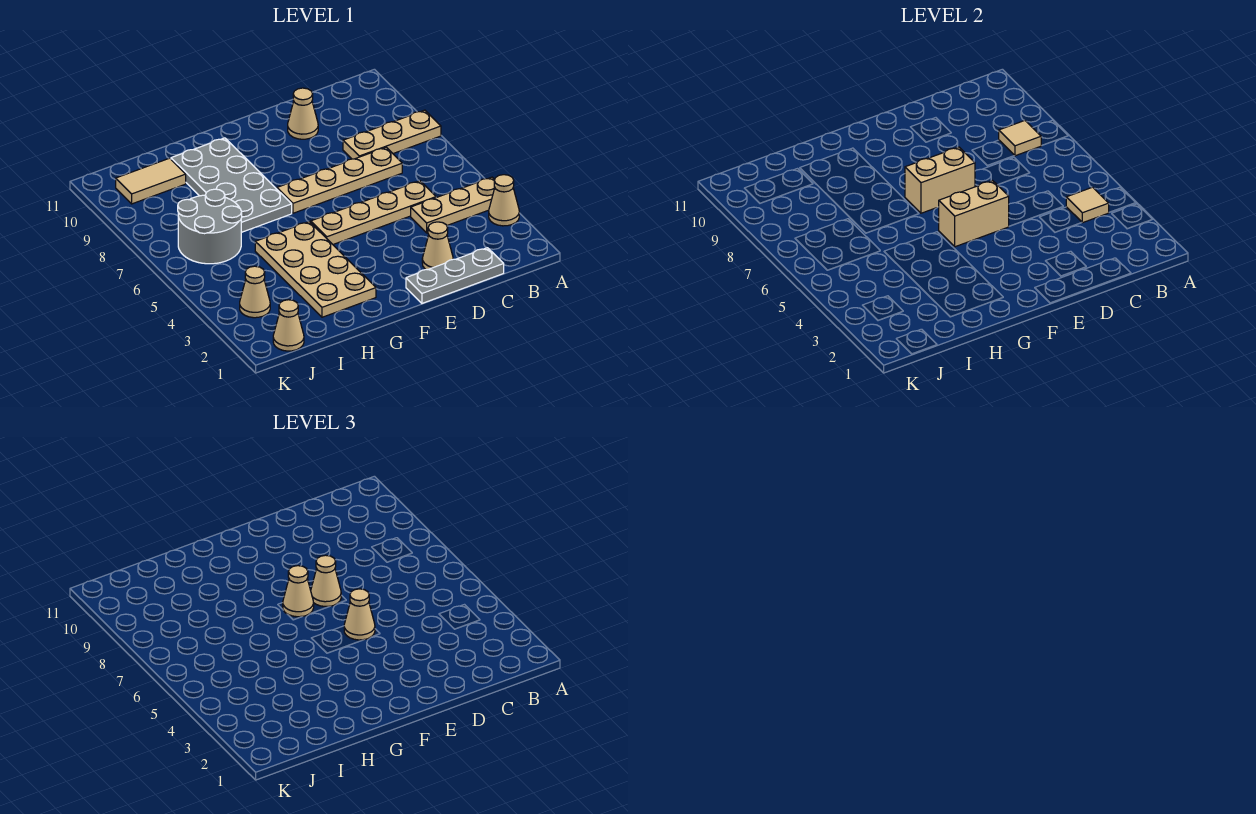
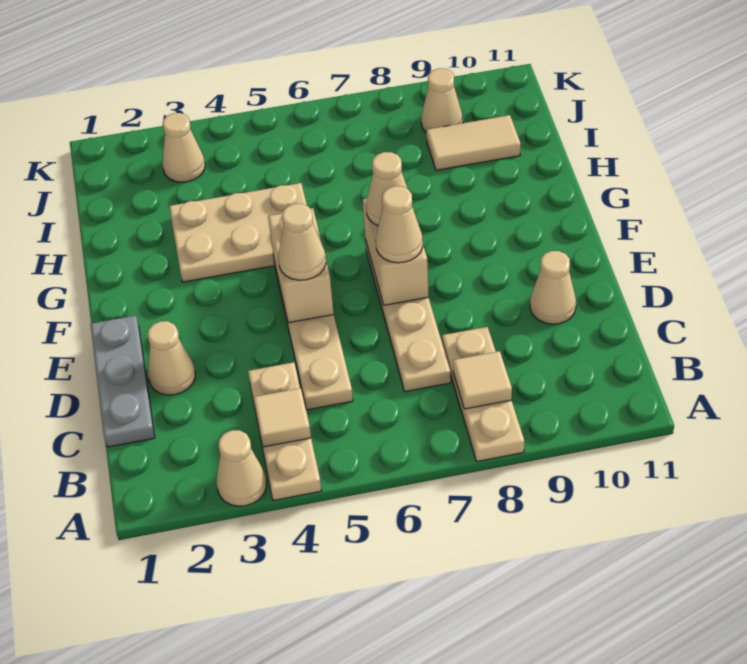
tan plate G2:H5 level 1 -> tan plate G3:H5 level 1
grey plate G7:H10 level 1 -> none
grey round brick I6:J7 level 1 -> none
tan tile I10:J10 level 1 -> tan tile I9:I10 level 1
tan cone J1 level 1 -> tan cone J9 level 1

